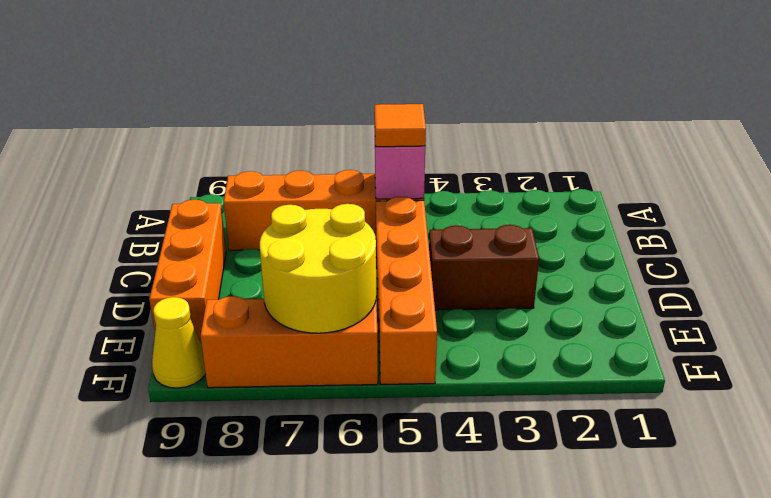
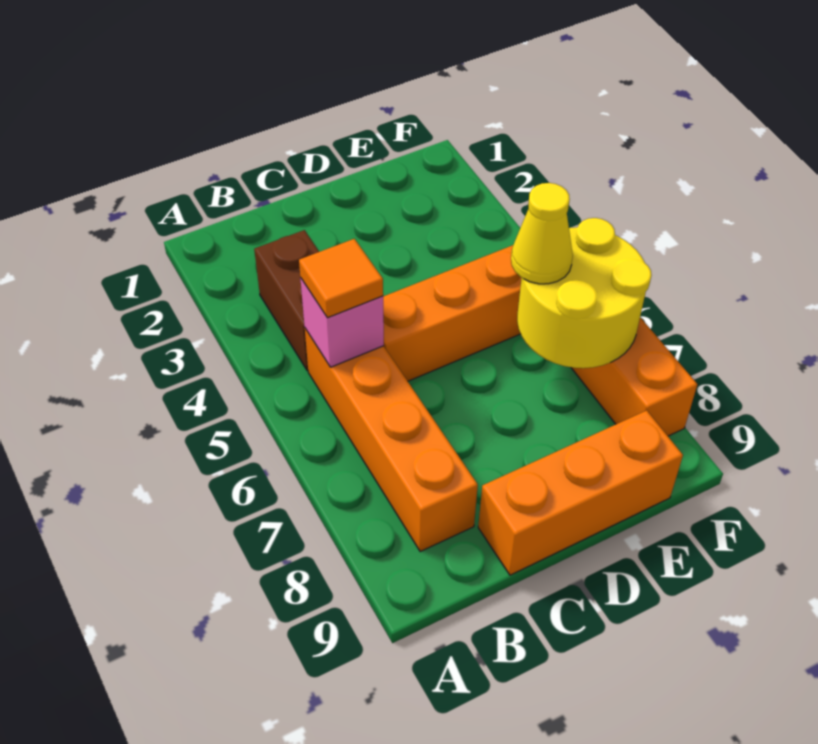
brown brick D3:D4 level 1 -> brown brick B3:B4 level 1
yellow cone F9 level 1 -> yellow cone E6 level 3

